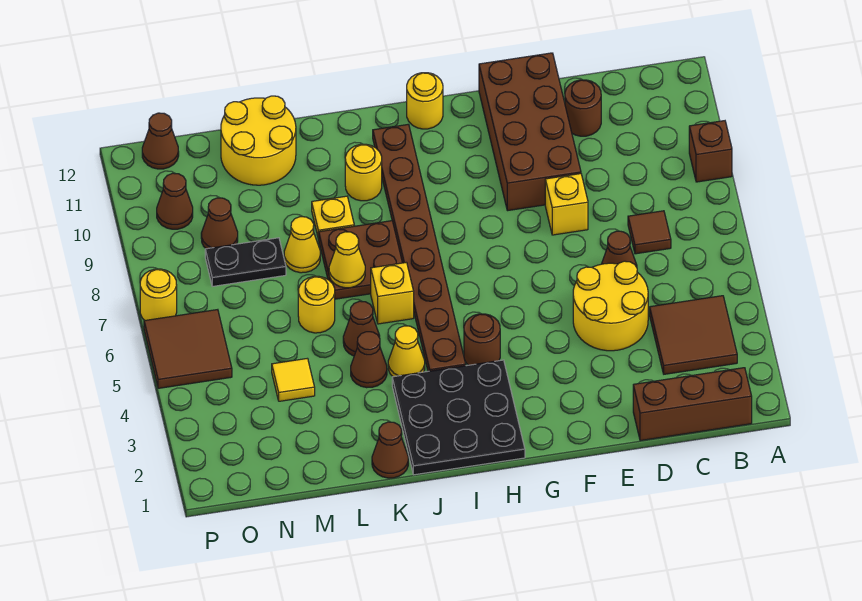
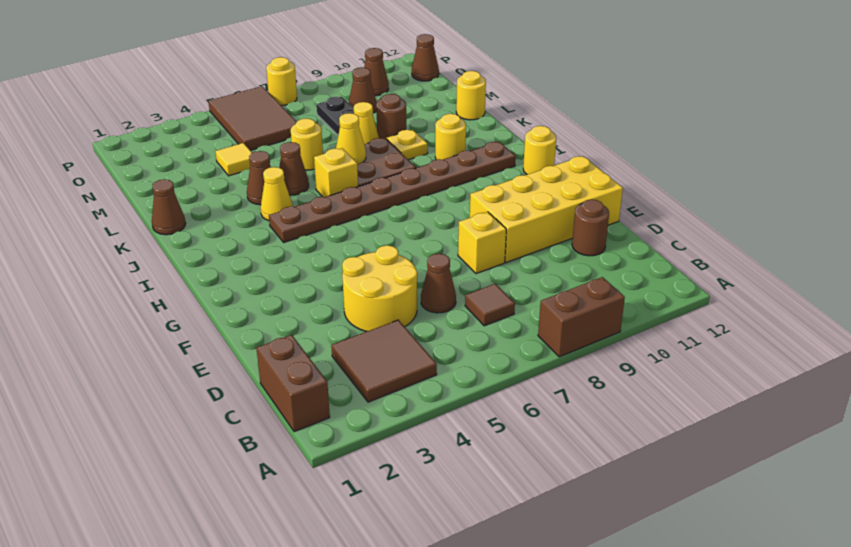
brown brick A9 level 1 -> brown brick A8:A9 level 1
brown brick B1:D1 level 1 -> brown brick B1:C1 level 1
brown brick E9:F12 level 1 -> yellow brick E9:F12 level 1
black plate H1:J3 level 1 -> none
brown round brick H4 level 1 -> brown round brick L9 level 1
yellow round brick L11:M12 level 1 -> yellow round brick L12 level 1
brown tile O5:P6 level 1 -> brown tile N5:P6 level 1

